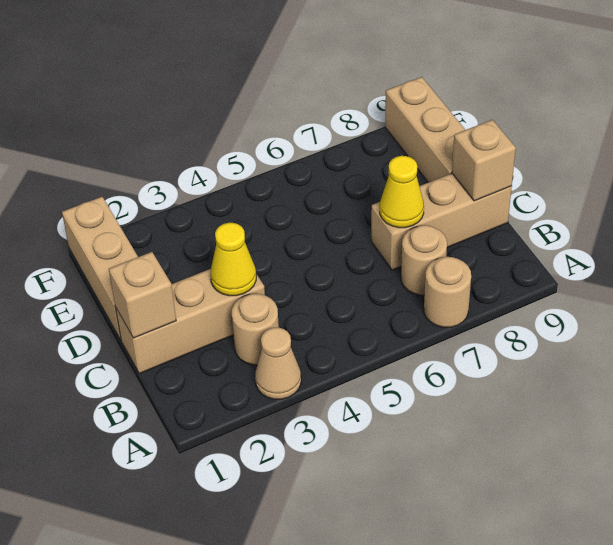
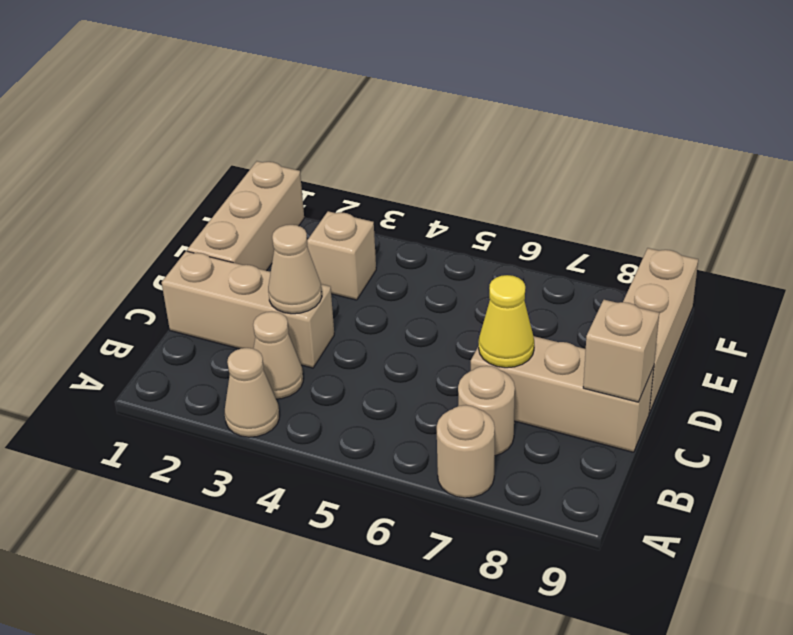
tan round brick B3 level 1 -> tan cone B3 level 1
tan brick C1 level 2 -> tan brick E3 level 1
yellow cone C3 level 2 -> tan cone C3 level 2

